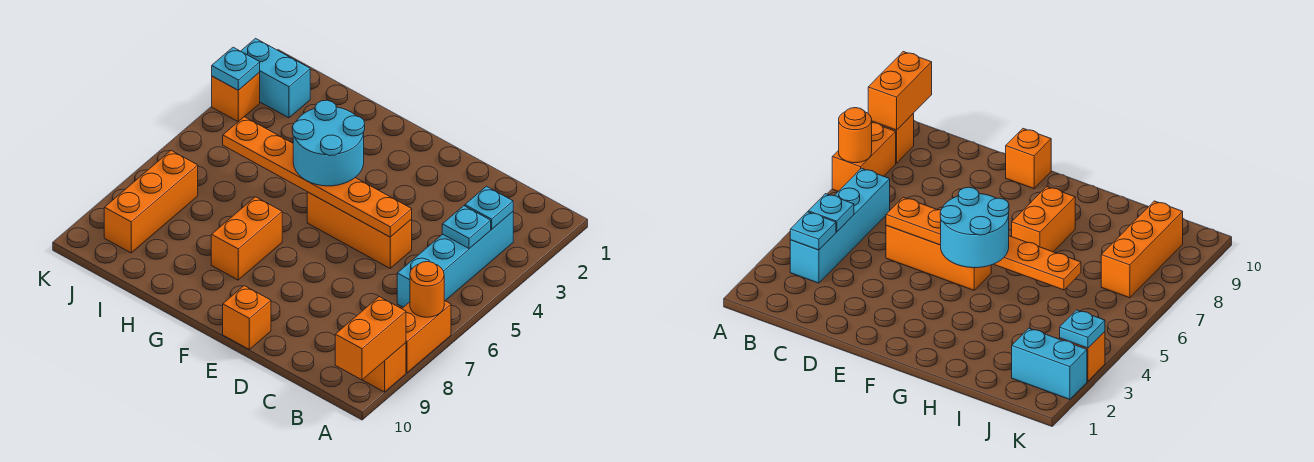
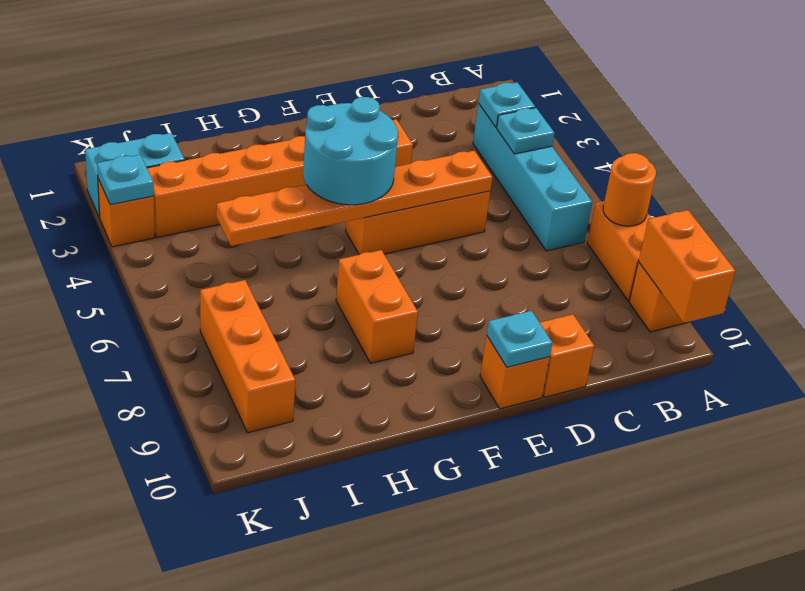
none -> orange brick D10 level 1
none -> orange brick E3:J3 level 1
none -> cyan plate E10 level 2

